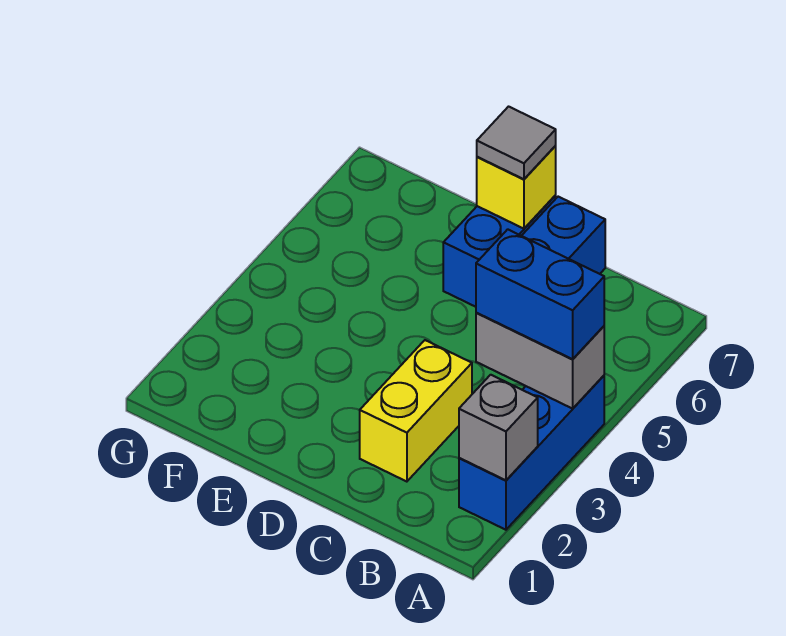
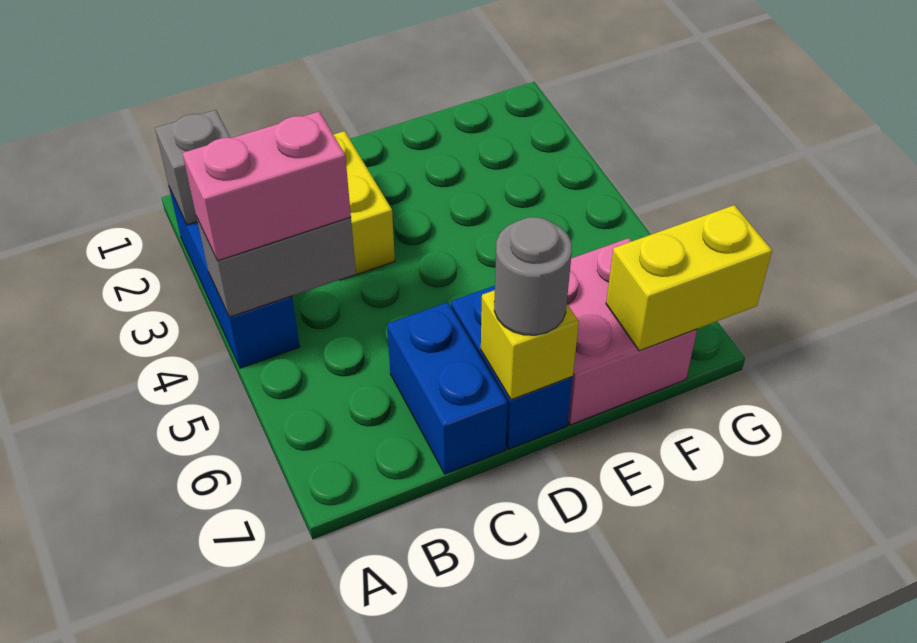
blue brick A4:B4 level 3 -> pink brick A4:B4 level 3
grey tile D7 level 3 -> grey round brick D7 level 3
none -> pink brick E6:F7 level 1
none -> yellow brick F7:G7 level 2

